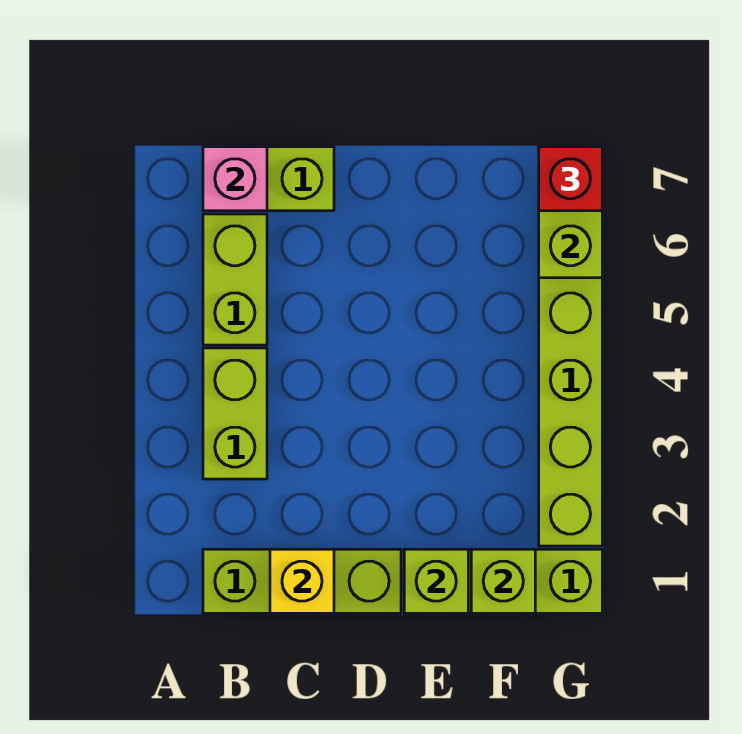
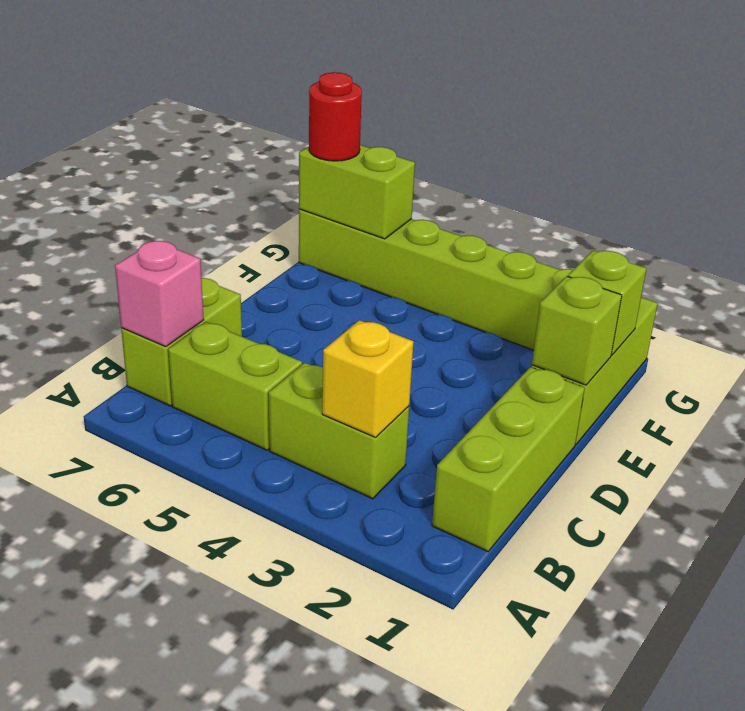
yellow brick C1 level 2 -> yellow brick B3 level 2
red brick G7 level 3 -> red round brick G7 level 3

